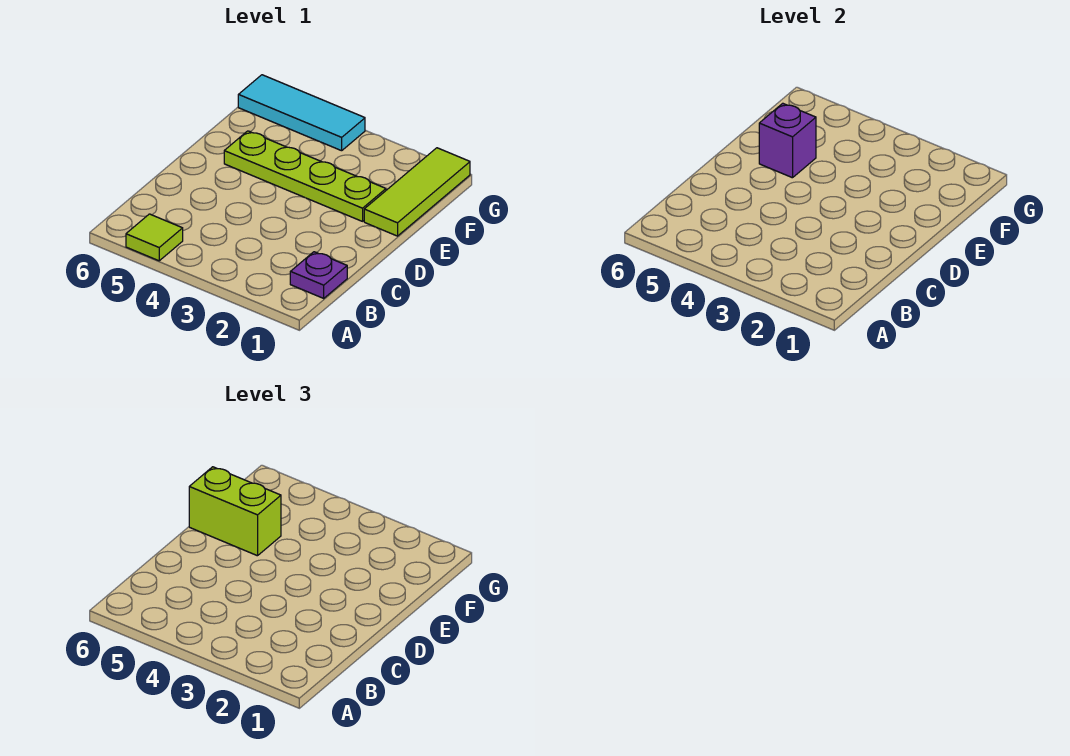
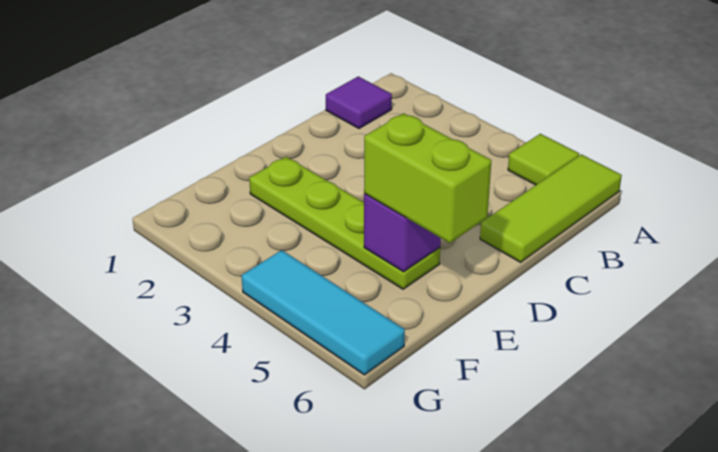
purple plate B1 level 1 -> purple tile B1 level 1
lime tile E1:G1 level 1 -> lime tile A6:C6 level 1

